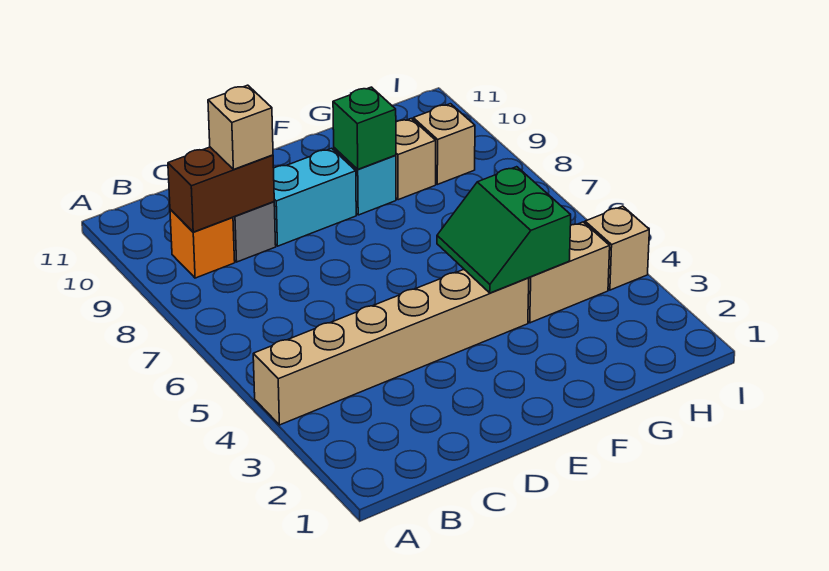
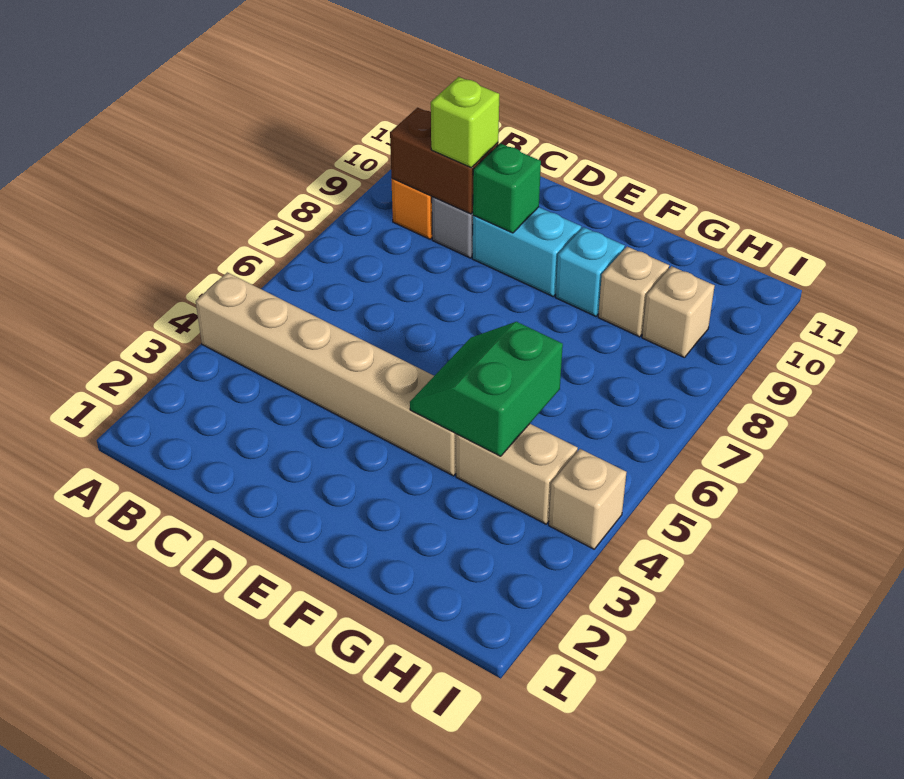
tan brick C9 level 3 -> lime brick C9 level 3
green brick F9 level 2 -> green brick D9 level 2

